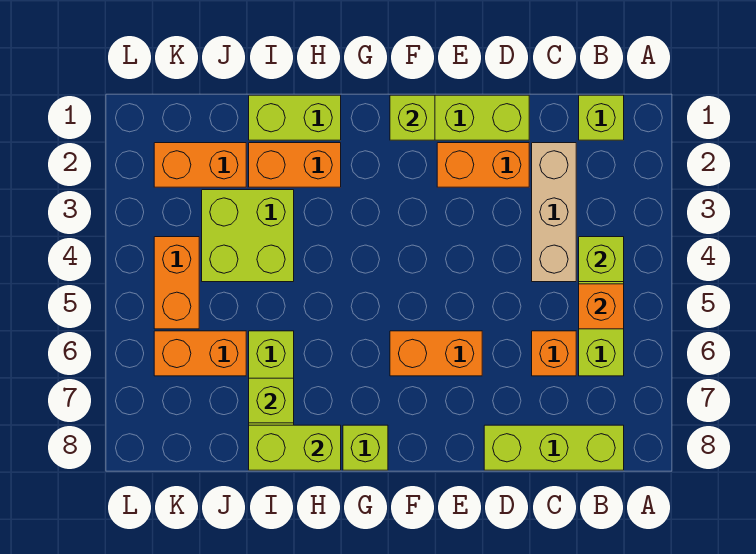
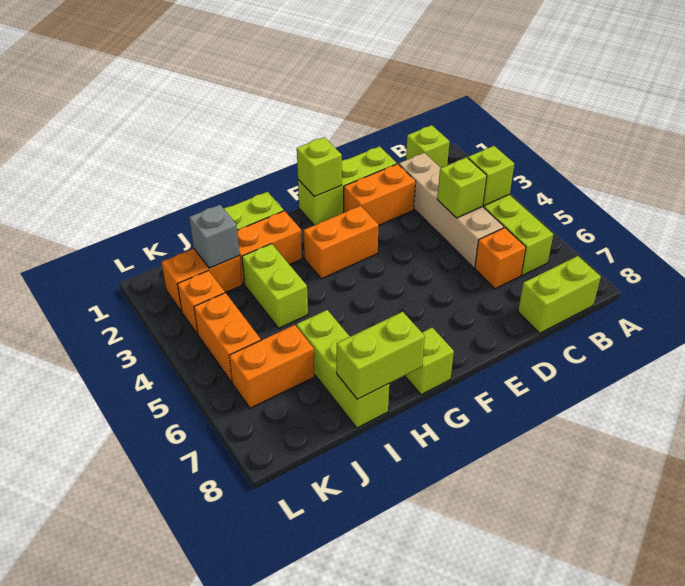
orange brick B5 level 2 -> orange brick K3 level 1
lime brick B8:D8 level 1 -> lime brick B8:C8 level 1
tan brick C2:C4 level 1 -> tan brick C2:C5 level 1
orange brick E6:F6 level 1 -> orange brick F3:G3 level 1
lime brick I3:J4 level 1 -> lime brick I3:I4 level 1
lime brick I7 level 2 -> lime brick C4 level 2
none -> grey brick J2 level 2

